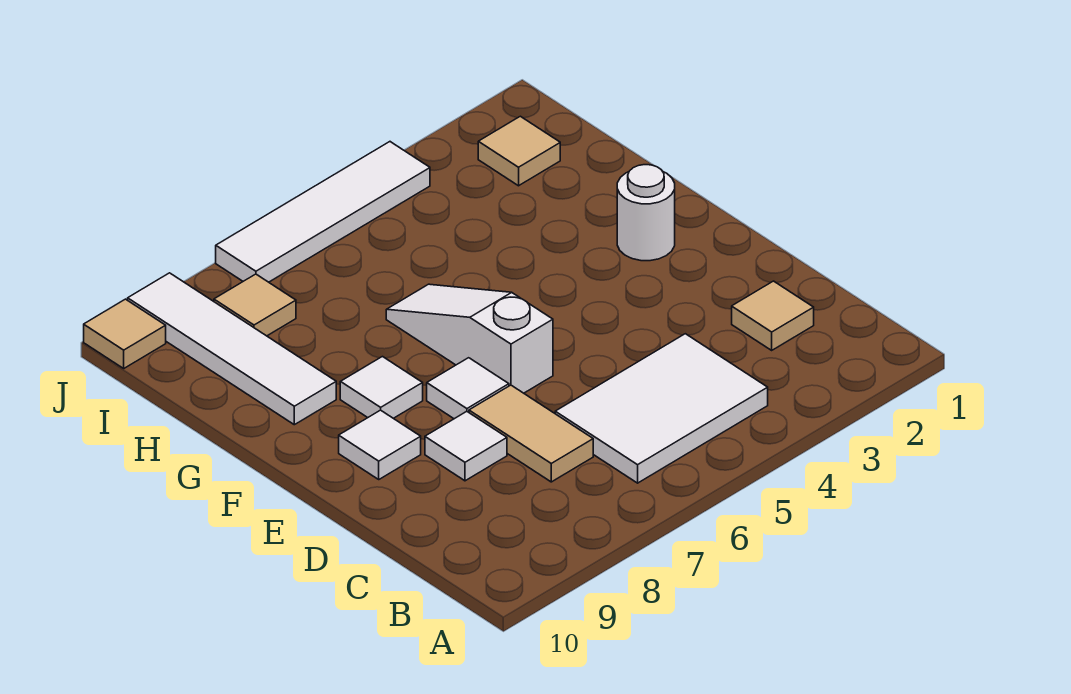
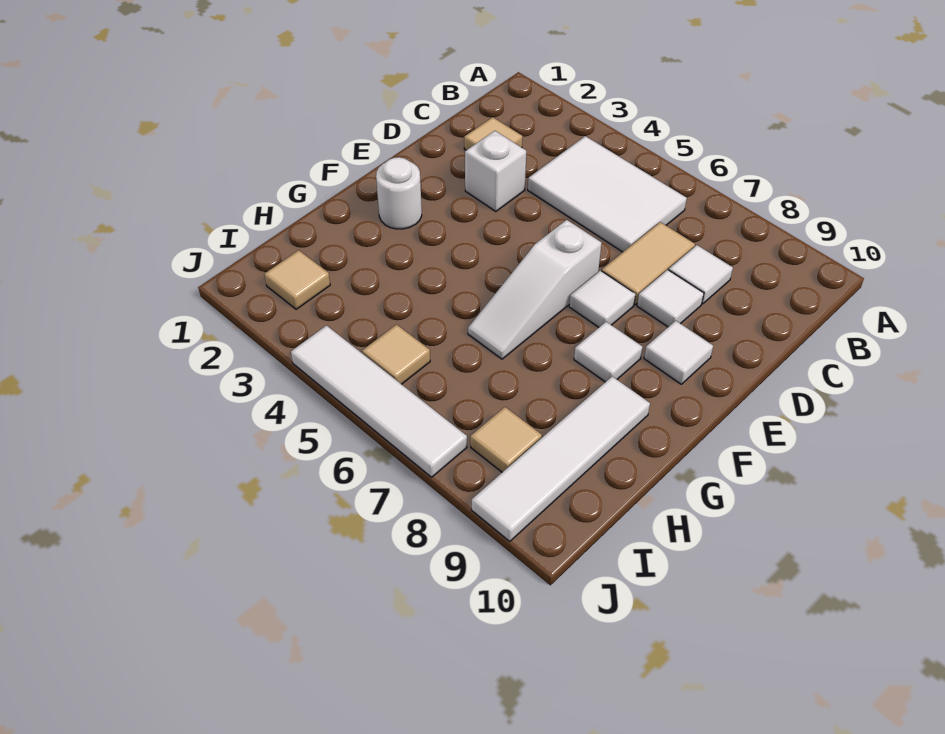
none -> white tile C8 level 1
none -> white brick D3 level 1
tan tile J10 level 1 -> tan tile I5 level 1

